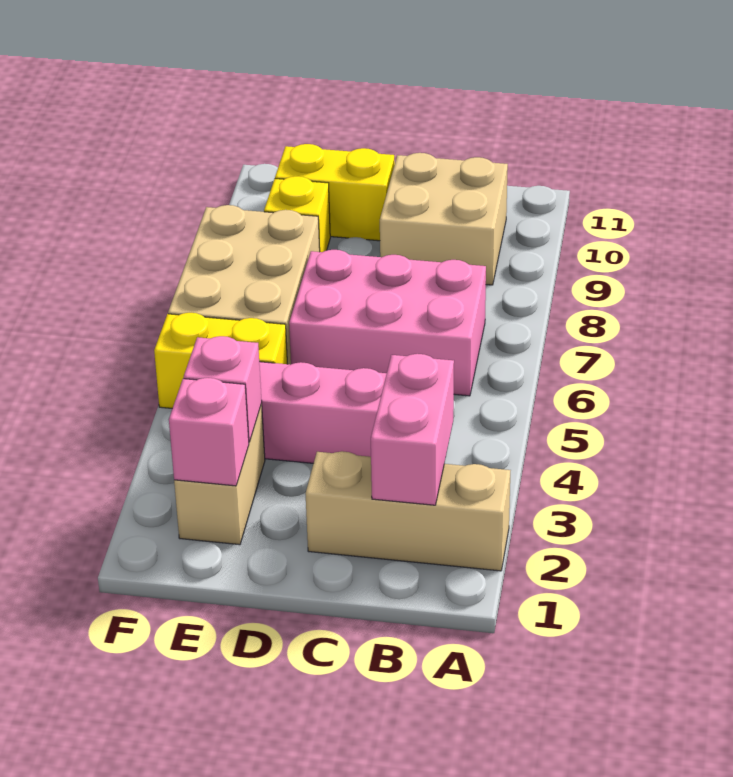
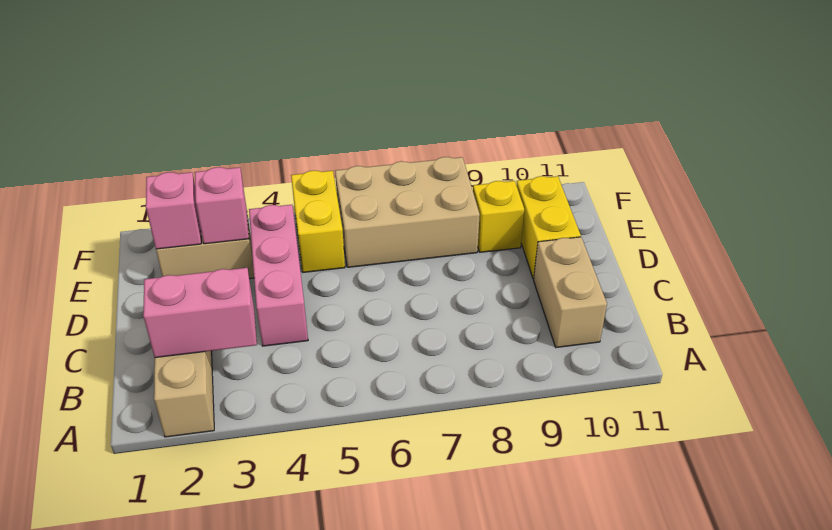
pink brick B6:D7 level 1 -> none
tan brick B9:C10 level 1 -> tan brick B10:C10 level 1

